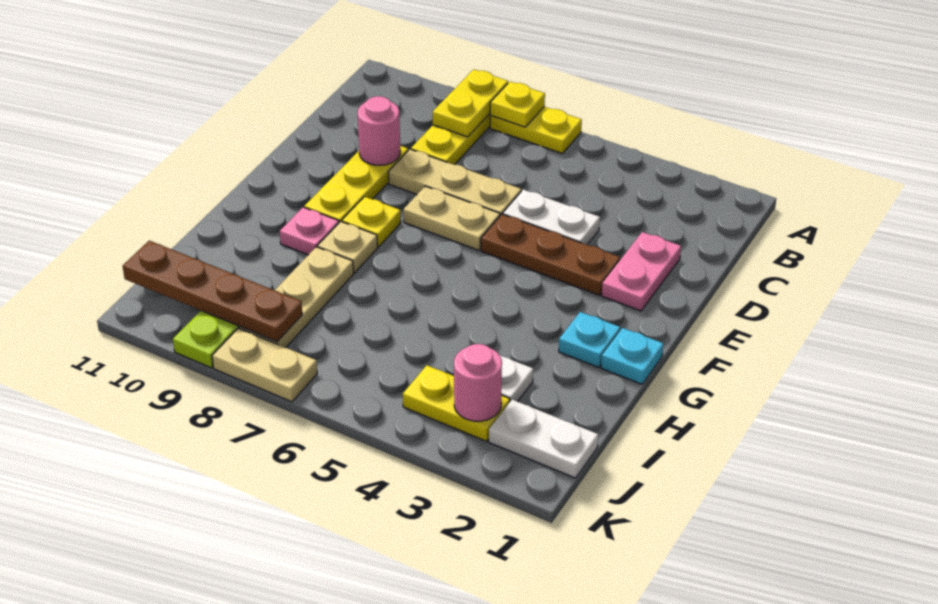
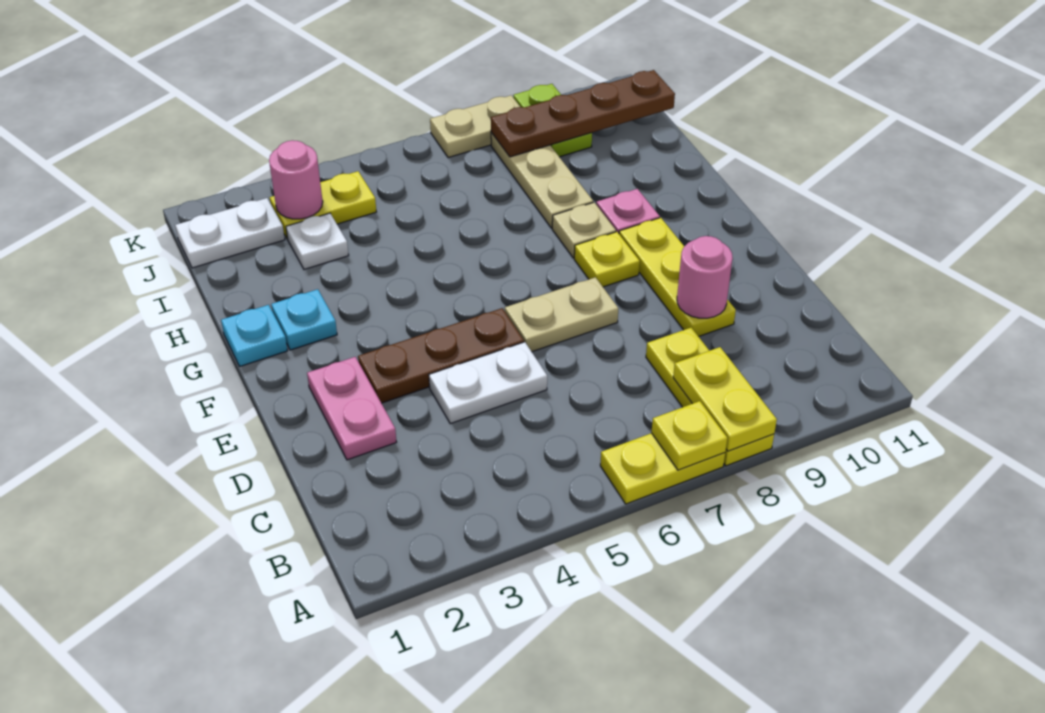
tan plate D6:D8 level 1 -> none

